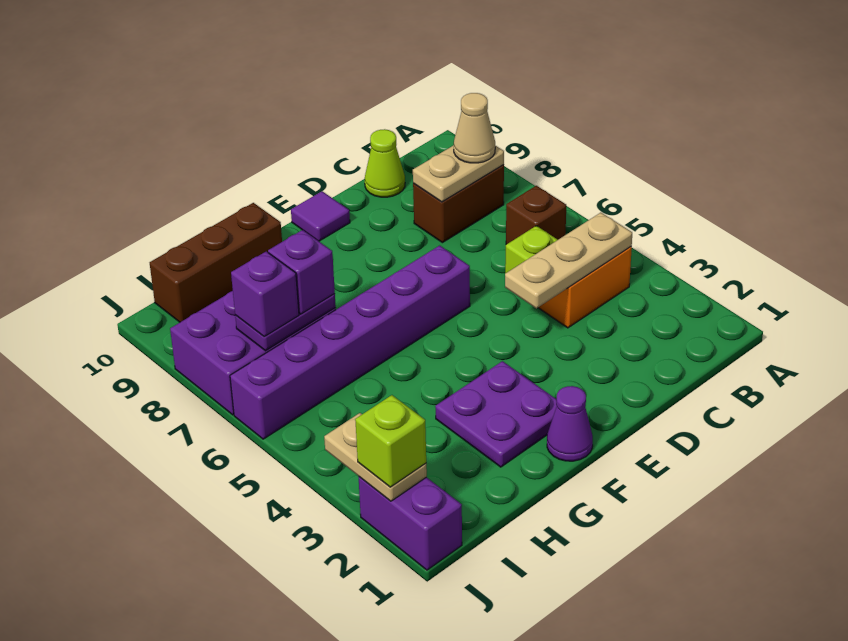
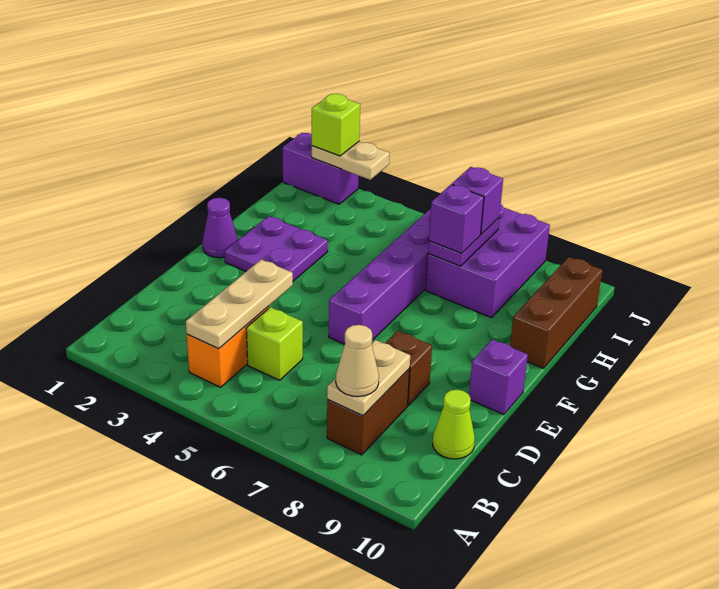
brown brick B6 level 1 -> brown brick D8 level 1
purple tile E10 level 1 -> purple brick E10 level 1

